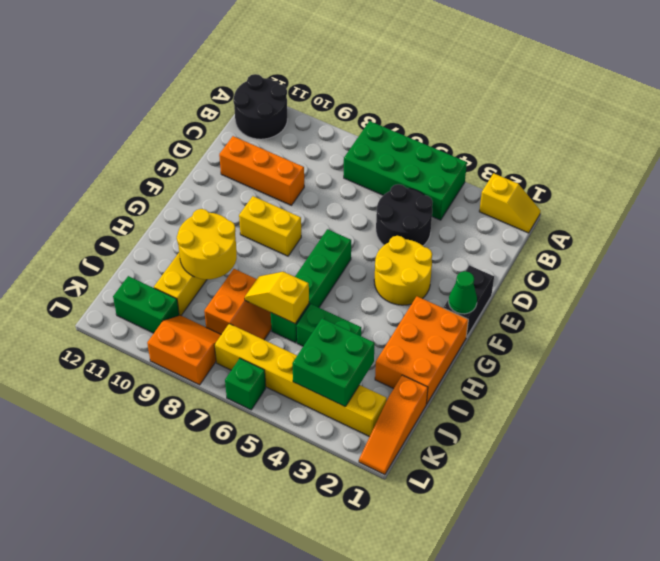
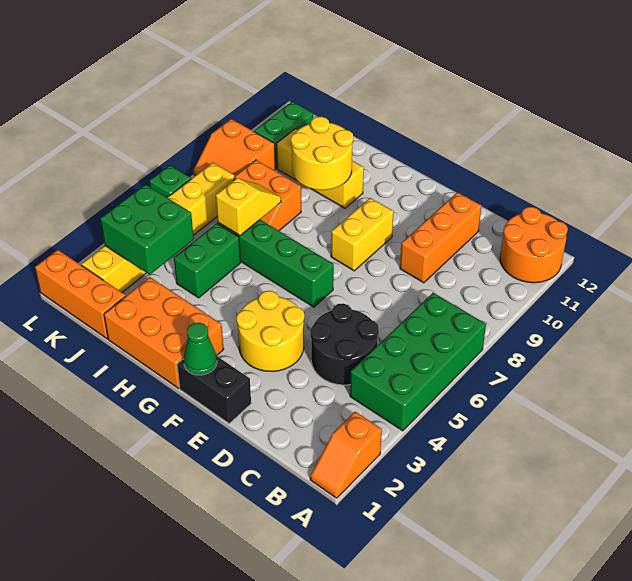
yellow slope A1:A2 level 1 top 2 -> orange slope A1:A2 level 1 top 2
black round brick A11:B12 level 1 -> orange round brick A11:B12 level 1
orange slope J1:L1 level 1 top J -> orange brick J1:L1 level 1
orange slope K8:L9 level 1 top L -> orange slope K8:L9 level 1 top 9

